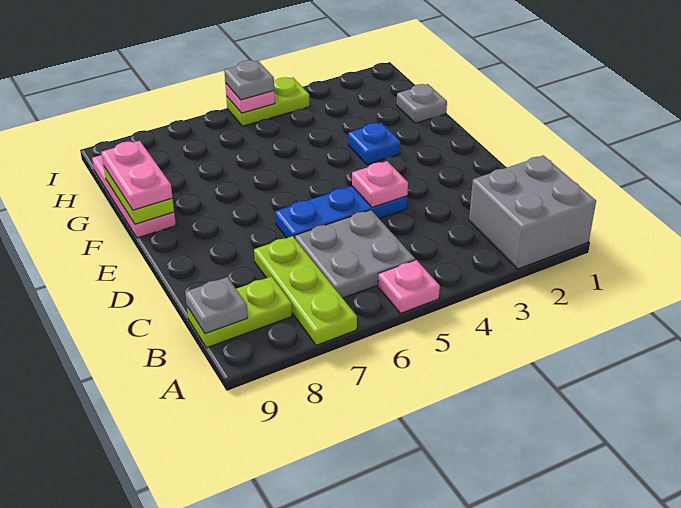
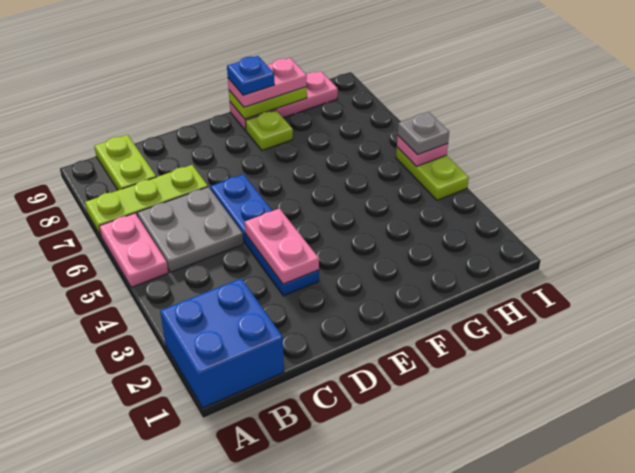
grey brick A1:B2 level 1 -> blue brick A1:B2 level 1
pink plate A5 level 1 -> pink plate A5:A6 level 1
grey plate B9 level 2 -> none
blue plate D4:D6 level 1 -> blue plate D3:D6 level 1
pink plate D4 level 2 -> pink plate D3:D4 level 2
blue plate F3 level 1 -> blue plate F9 level 4
none -> lime plate F8 level 1
grey plate G1 level 1 -> none

